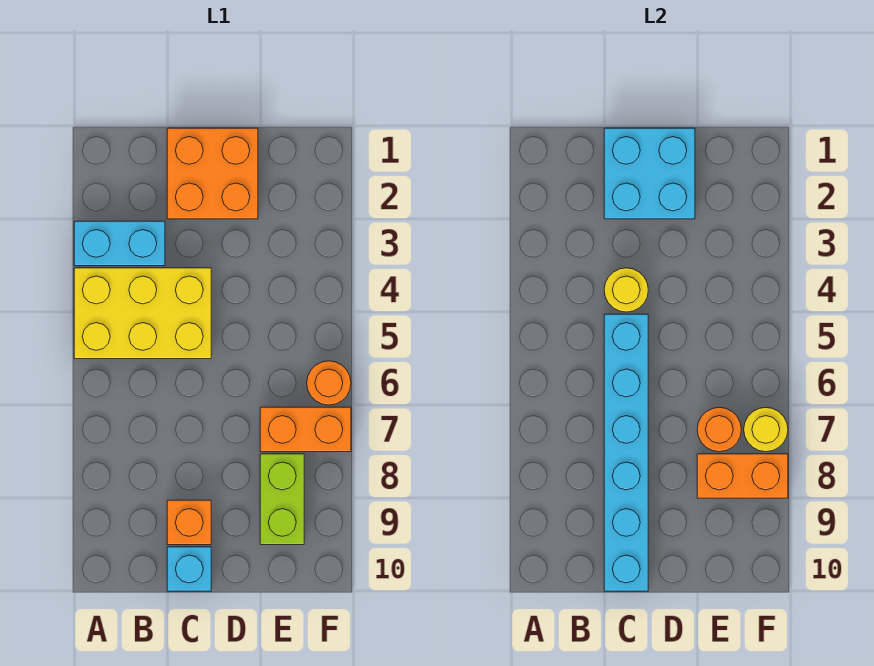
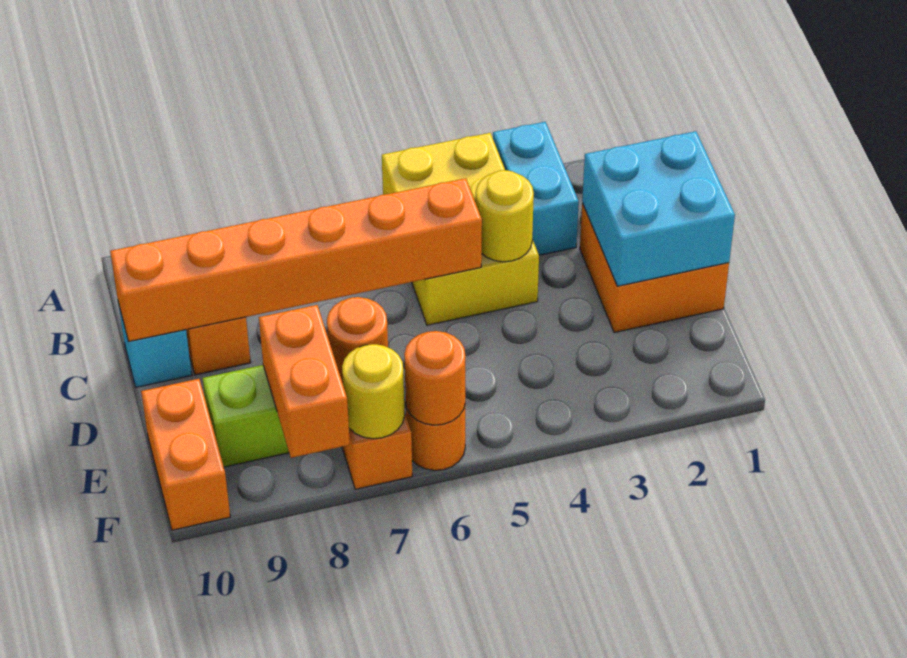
cyan brick C5:C10 level 2 -> orange brick C5:C10 level 2
none -> orange brick E10:F10 level 1
none -> orange round brick F6 level 2

